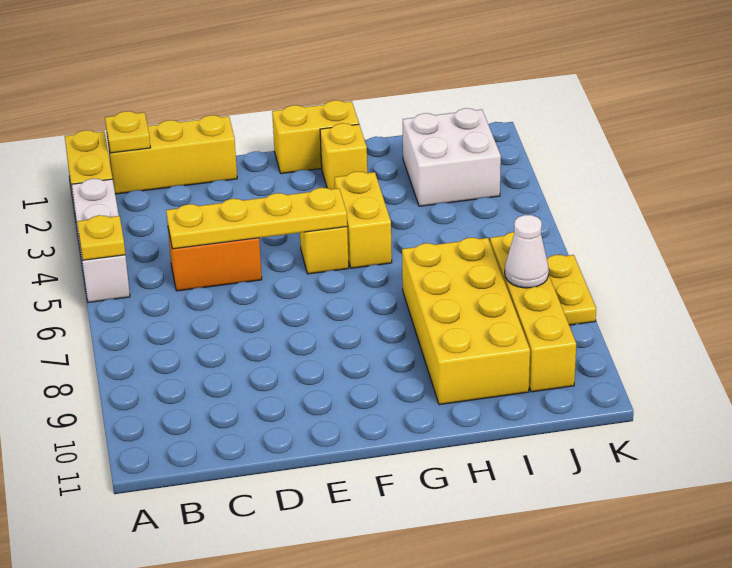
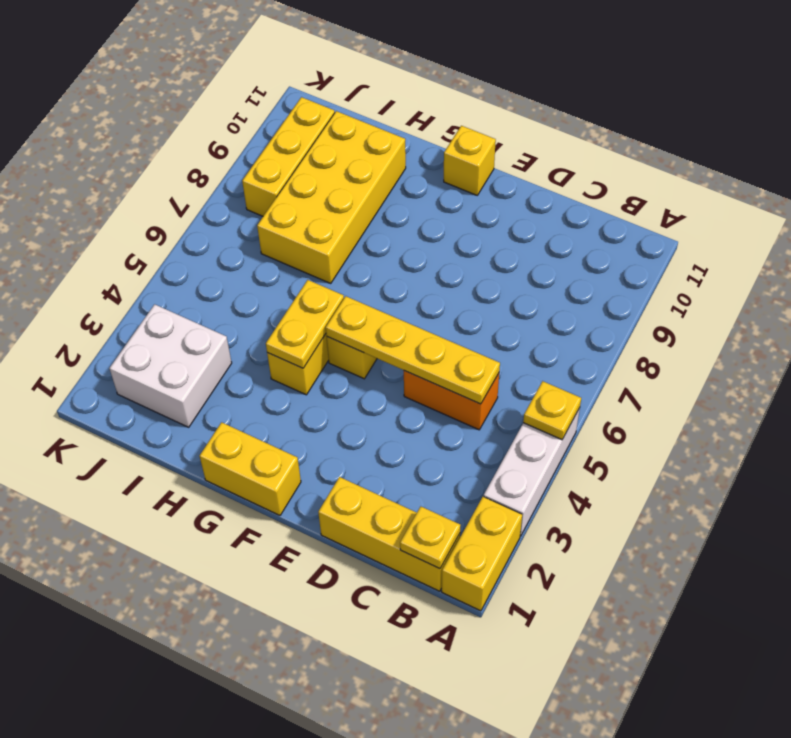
yellow brick G2 level 1 -> yellow brick F11 level 1
yellow brick J7:J10 level 1 -> yellow brick J8:J10 level 1
white cone J8 level 2 -> none
yellow plate K7:K8 level 1 -> yellow plate G4:G5 level 2

